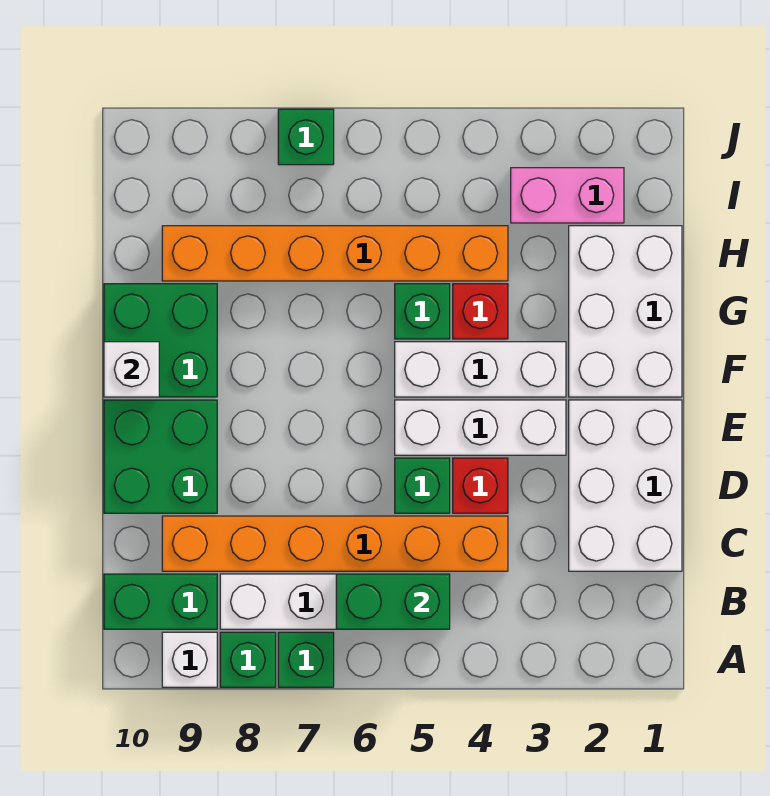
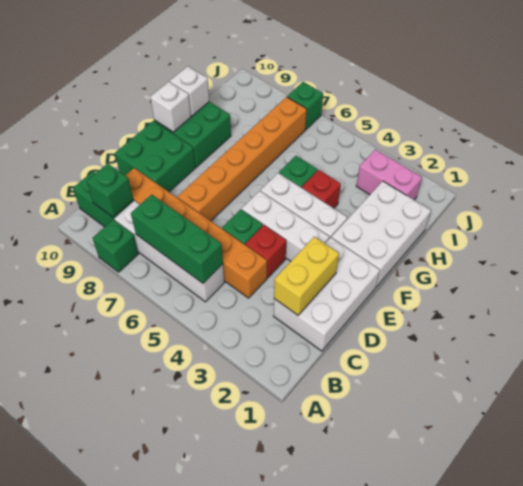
green brick A7 level 1 -> green brick B9 level 2
white brick A9 level 1 -> white brick G10 level 2
green brick B5:B6 level 2 -> green brick B5:B7 level 2
none -> yellow brick C2:D2 level 2
orange brick H4:H9 level 1 -> orange brick D7:I7 level 1

